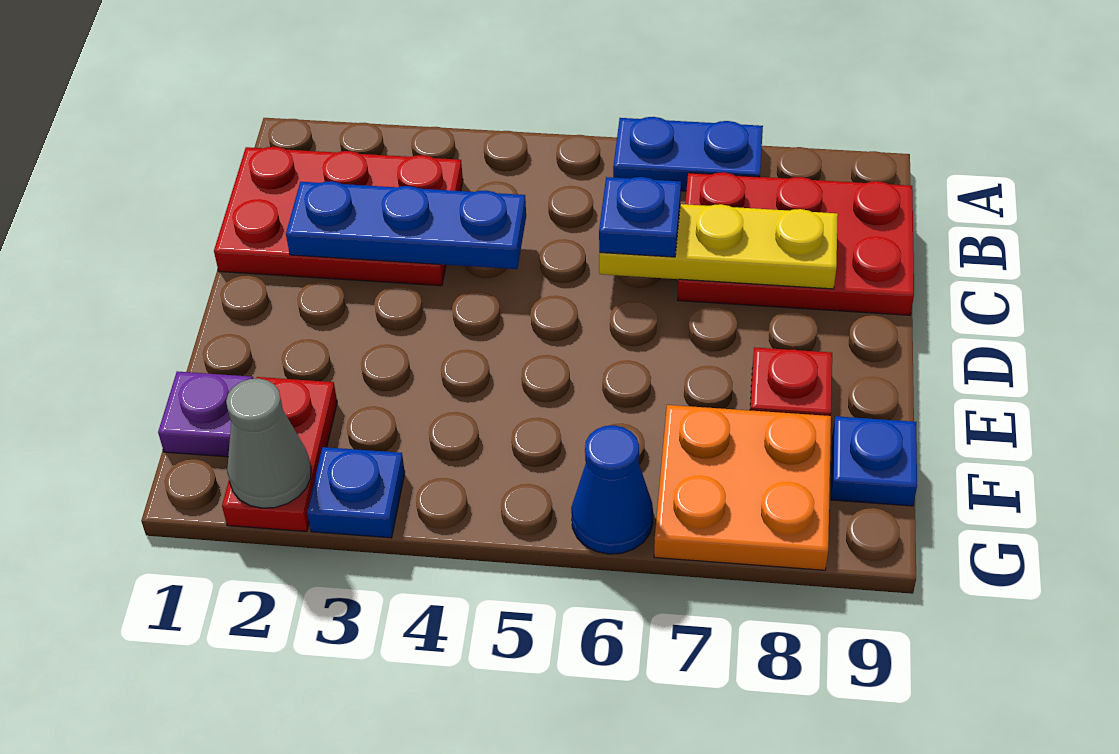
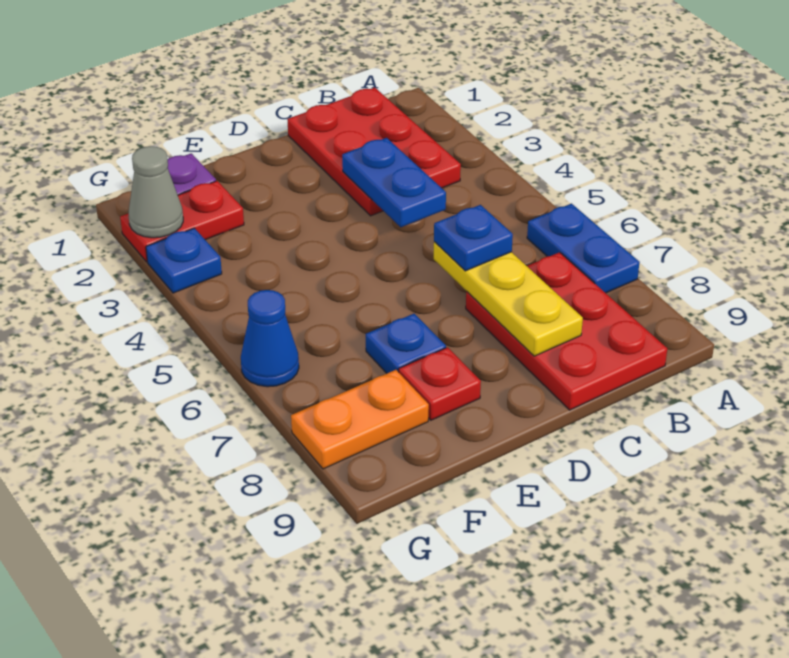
blue plate C2:C4 level 2 -> blue plate C3:C4 level 2
orange plate F7:G8 level 1 -> orange plate F8:G8 level 1
blue plate F9 level 1 -> blue plate E7 level 1

